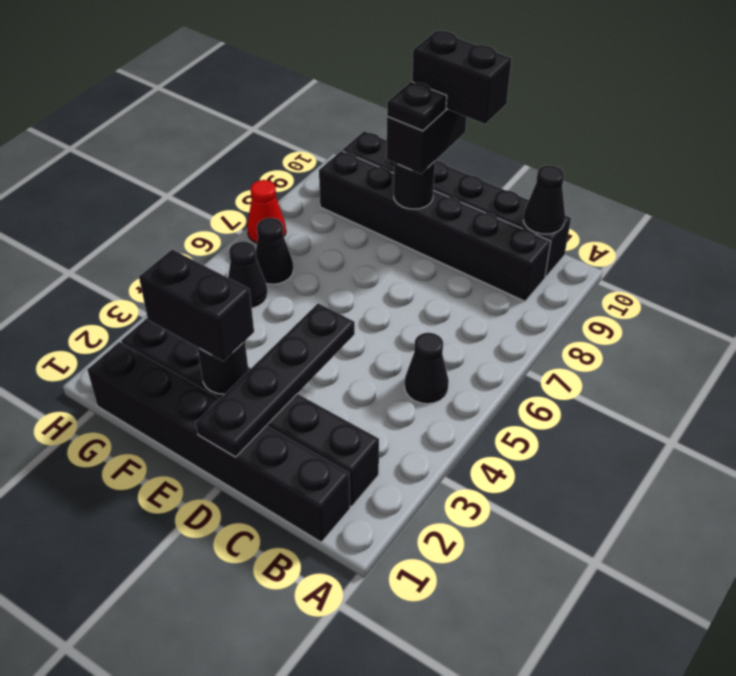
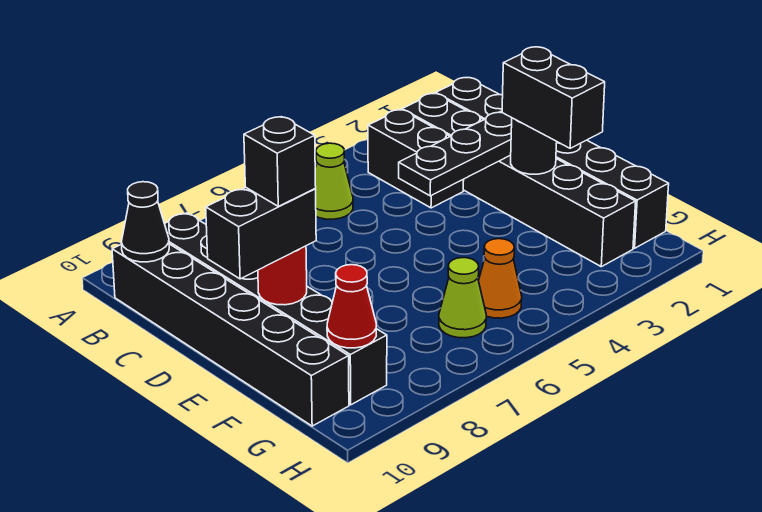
black cone B5 level 1 -> lime cone B5 level 1
black brick D10:E10 level 4 -> black brick B3:C3 level 1
black round brick E9 level 2 -> red round brick E9 level 2
black plate E9 level 4 -> black brick E9 level 4
black cone G5 level 1 -> orange cone G5 level 1
black cone G6 level 1 -> lime cone G6 level 1
red cone H7 level 1 -> red cone G9 level 2

